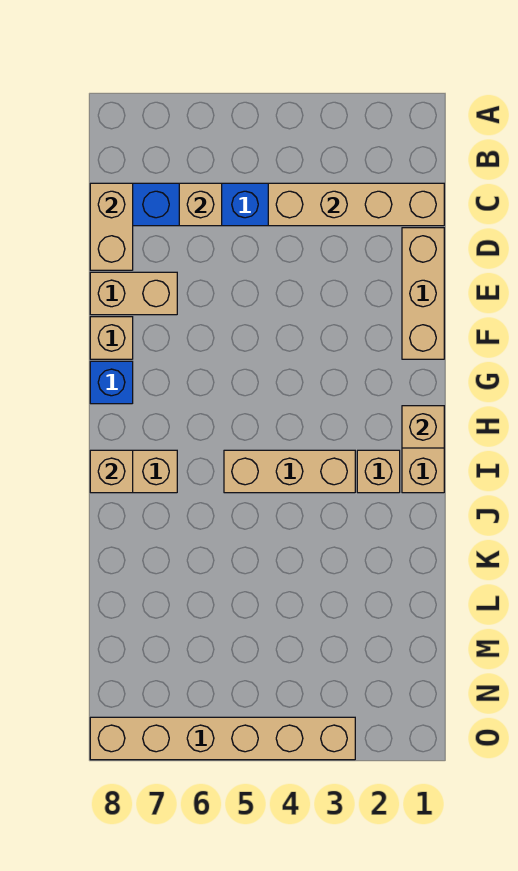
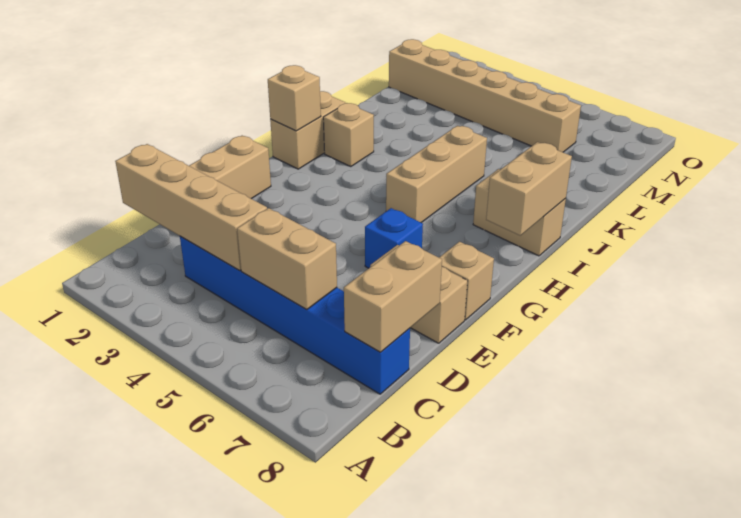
tan brick C6 level 2 -> tan brick C5:C6 level 2
blue brick G8 level 1 -> blue brick F6 level 1
tan brick I3:I5 level 1 -> tan brick H5:J5 level 1
tan brick I8 level 2 -> tan brick H8:I8 level 2
tan brick O3:O8 level 1 -> tan brick M1:M6 level 1

